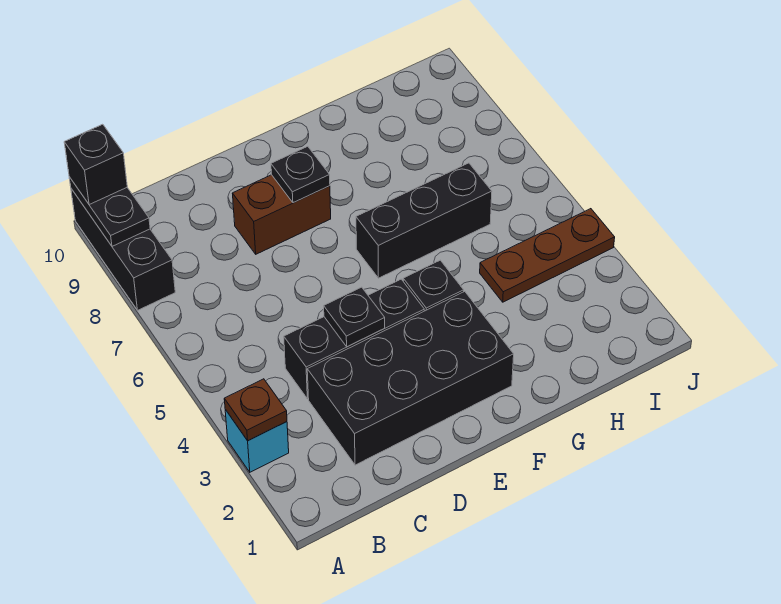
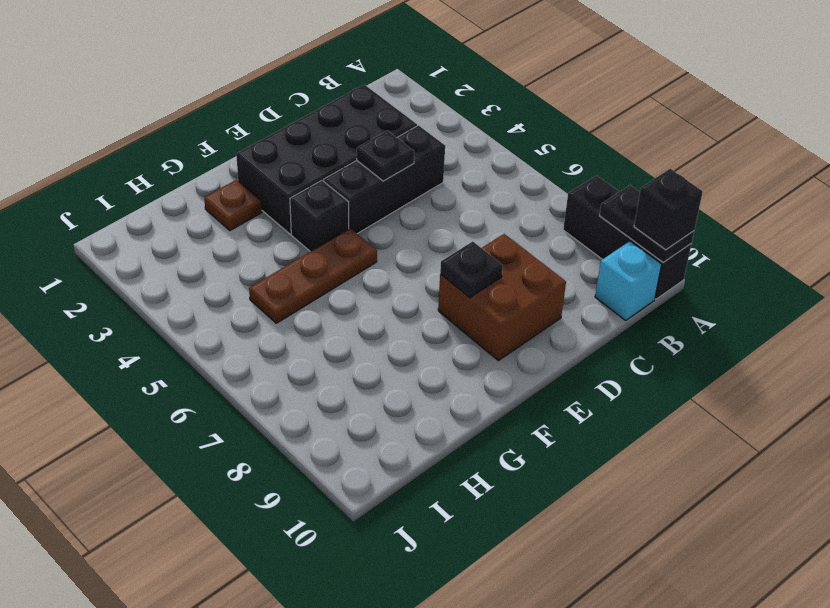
cyan brick A3 level 1 -> cyan brick B10 level 1
brown plate A3 level 2 -> brown plate G2 level 1
brown brick D8:E8 level 1 -> brown brick D8:E9 level 1
black brick F6:H6 level 1 -> none
brown plate H4:J4 level 1 -> brown plate F5:H5 level 1

